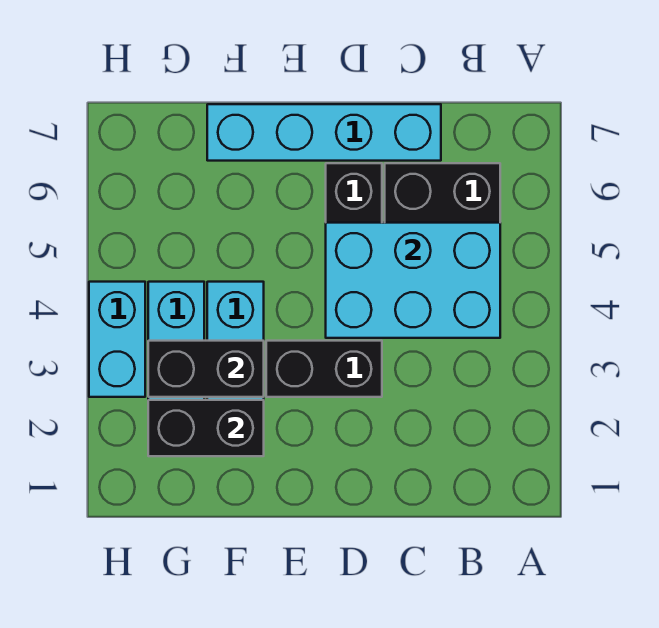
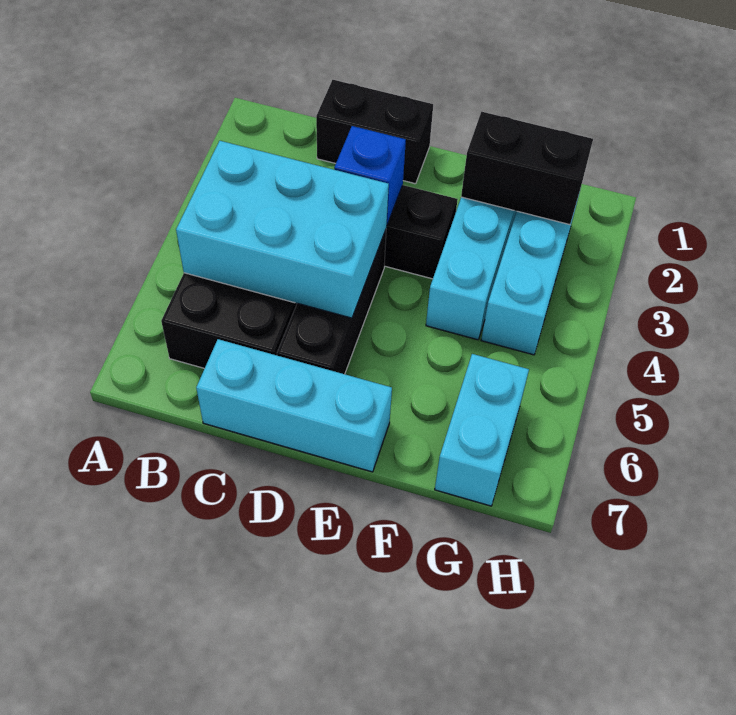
cyan brick C7:F7 level 1 -> cyan brick C7:E7 level 1
none -> blue brick D3 level 2
black brick F3:G3 level 2 -> black brick C1:D1 level 1
cyan brick H3:H4 level 1 -> cyan brick G6:G7 level 1

